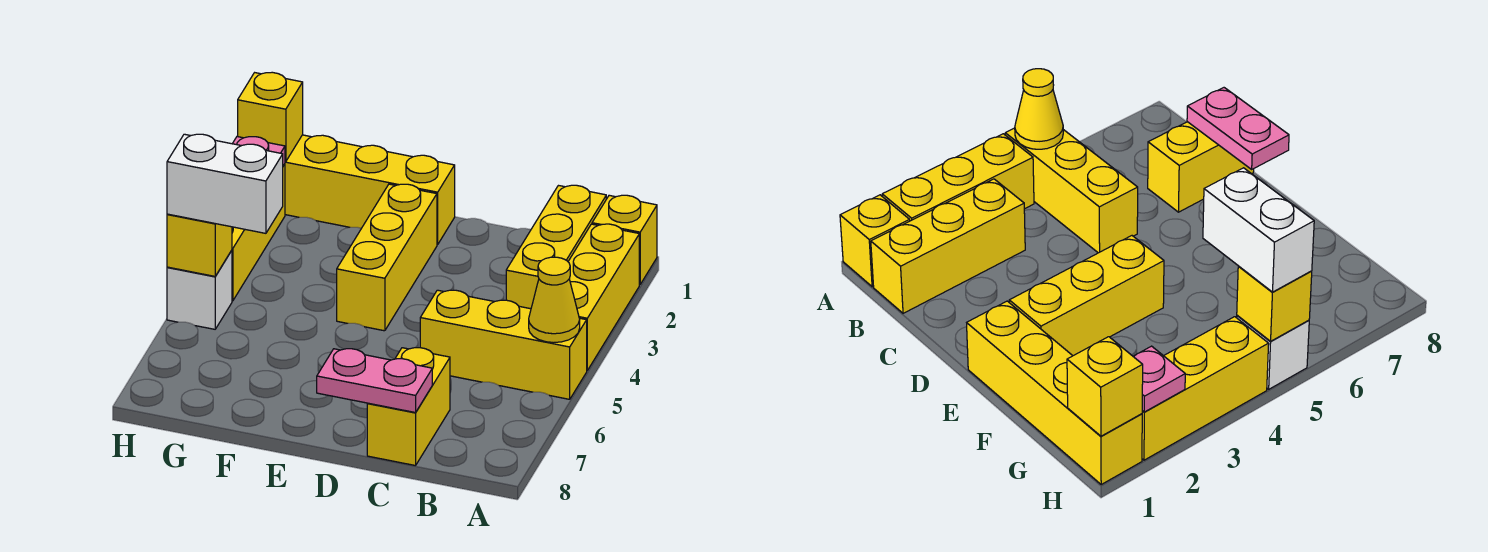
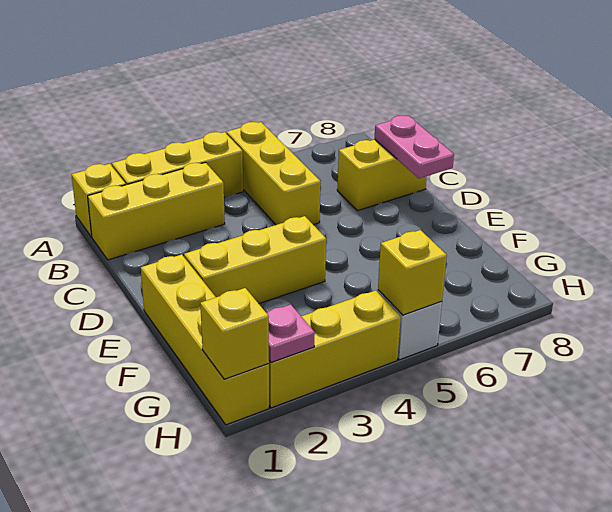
yellow cone A5 level 2 -> none
white brick G5:H5 level 3 -> none

